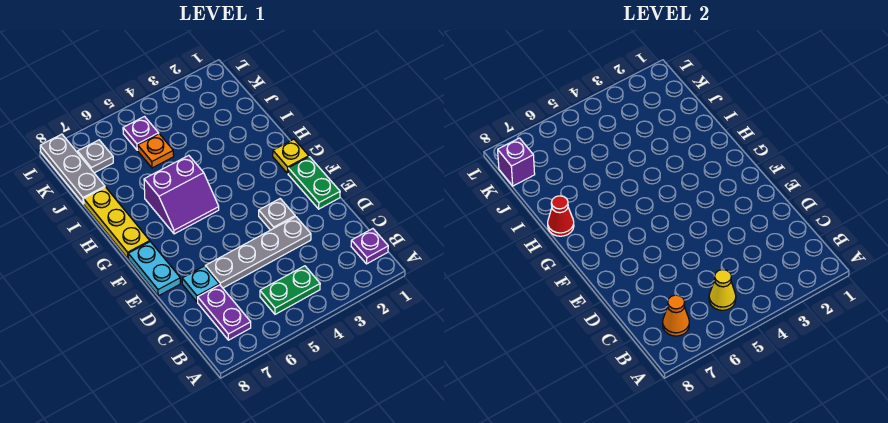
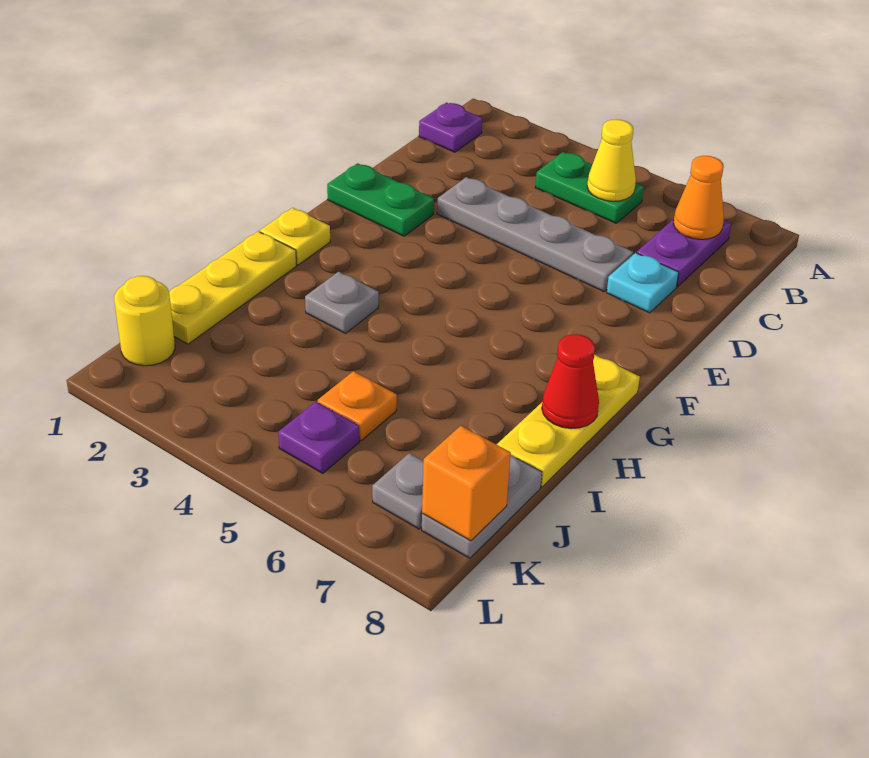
green plate E1:F1 level 1 -> green plate E1:E2 level 1
grey plate E3 level 1 -> grey plate H3 level 1
cyan plate E8:F8 level 1 -> none
purple slope G5:H6 level 1 top H -> none
none -> yellow plate H1:J1 level 1
grey plate J8:L8 level 1 -> grey plate J8:K8 level 1
none -> yellow round brick K1 level 1
purple brick K8 level 2 -> orange brick K8 level 2

